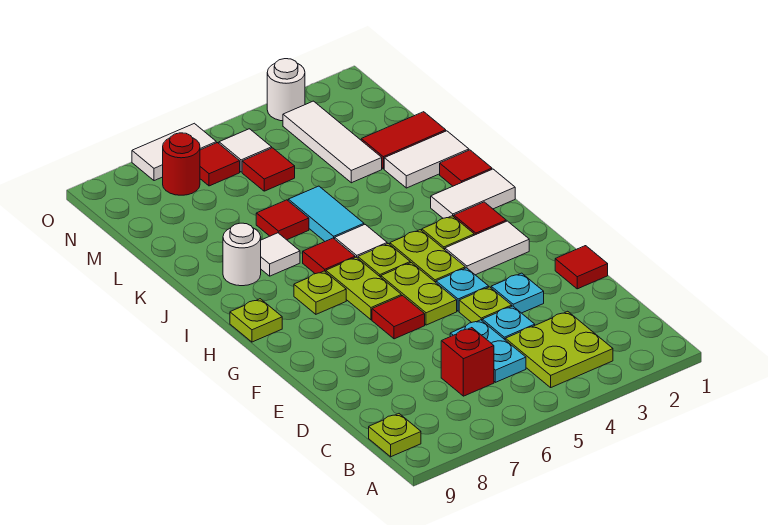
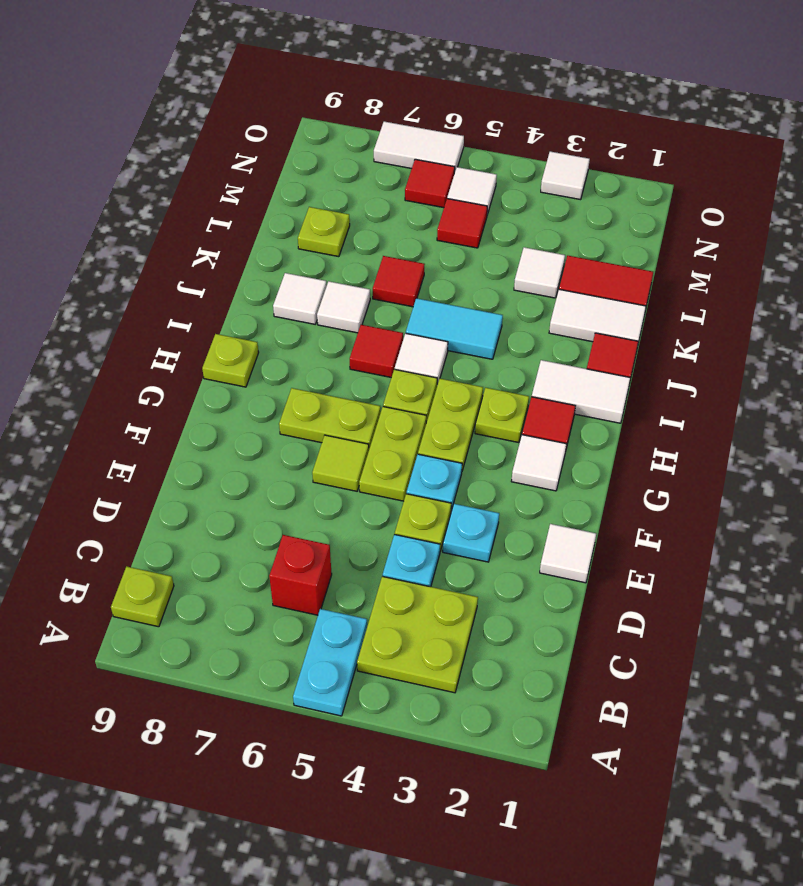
cyan plate C5:D5 level 1 -> cyan plate A5:B5 level 1
red tile E1 level 1 -> white tile E1 level 1
red tile F6 level 1 -> lime tile F6 level 1
white tile G2:G3 level 1 -> white tile G2 level 1
lime plate G6:H6 level 1 -> lime plate G6:G7 level 1
lime plate H7 level 1 -> lime plate L8 level 1
cyan tile J5:K5 level 1 -> cyan tile J4:J5 level 1
white round brick J8 level 1 -> white tile J8 level 1
white tile L3:N3 level 1 -> white tile L3 level 1
red round brick N7 level 1 -> none
white round brick O3 level 1 -> white tile O3 level 1

